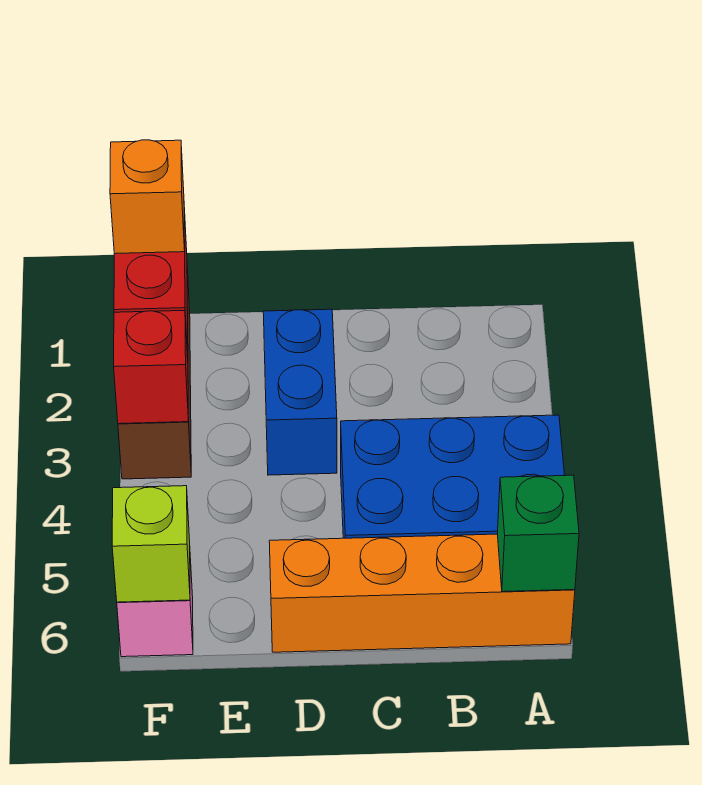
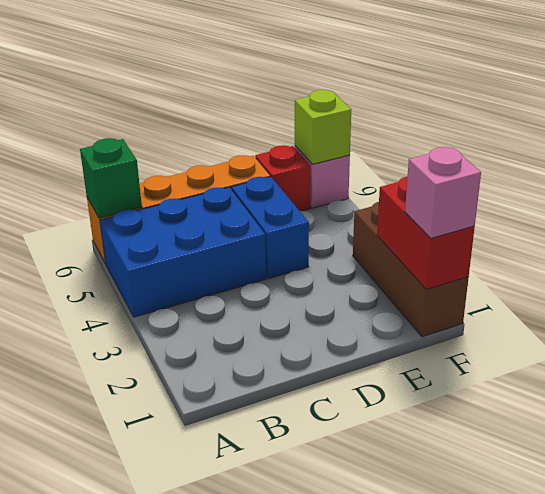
blue brick D2:D3 level 1 -> blue brick D4:D5 level 1
orange brick F1 level 3 -> pink brick F1 level 3
red brick F3 level 2 -> red brick E6 level 1

